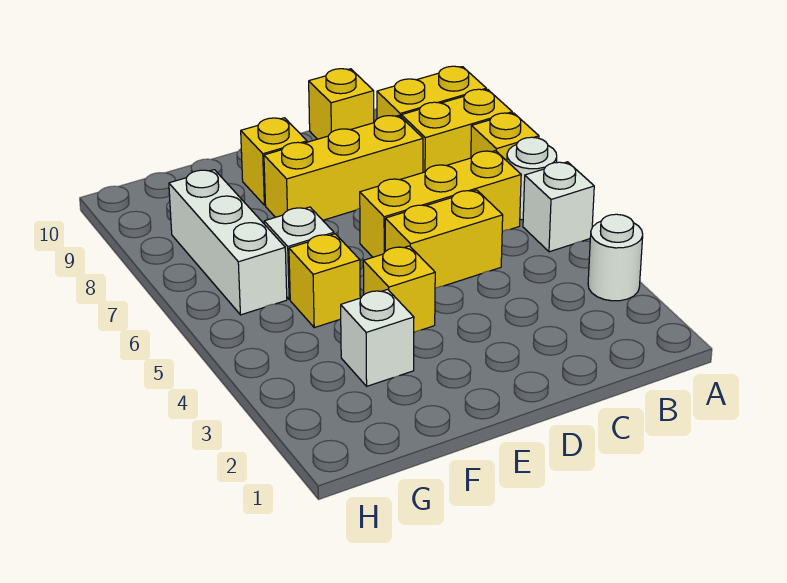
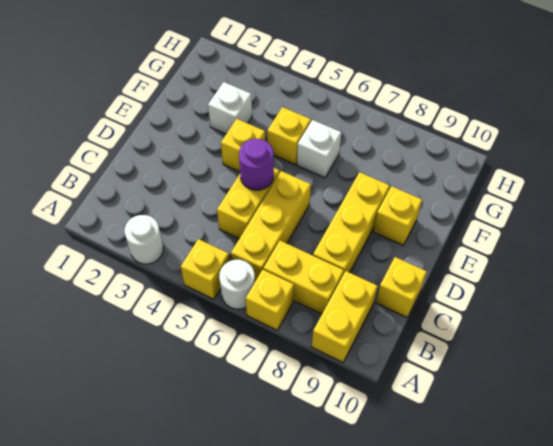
white brick A5 level 1 -> yellow brick A5 level 1
yellow brick A8:B8 level 1 -> yellow brick B7:B8 level 1
none -> purple round brick D5 level 2
white brick G6:G8 level 1 -> none

